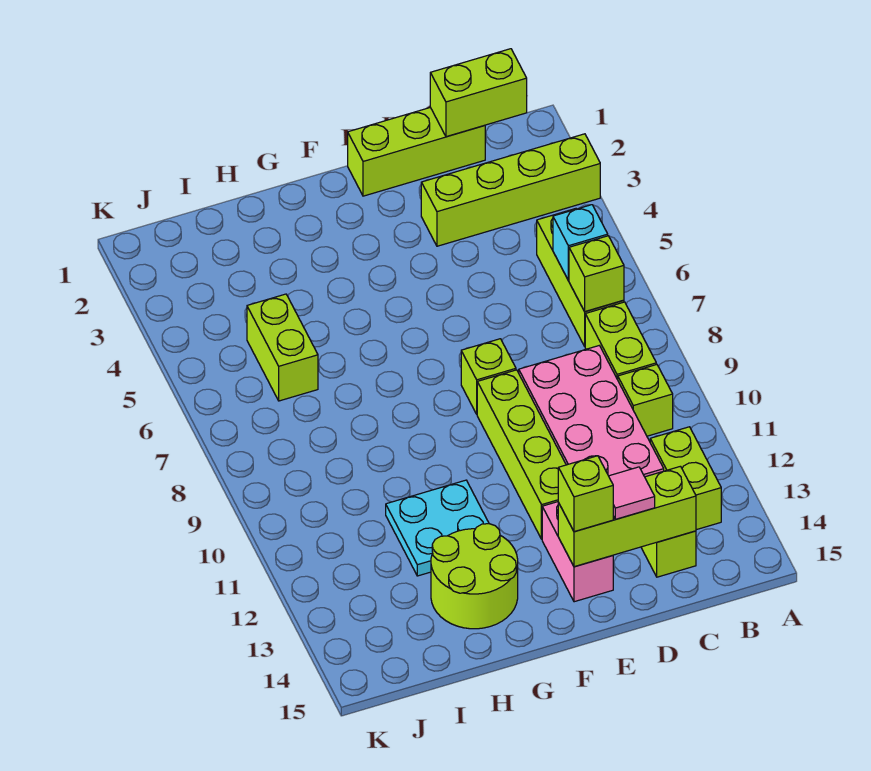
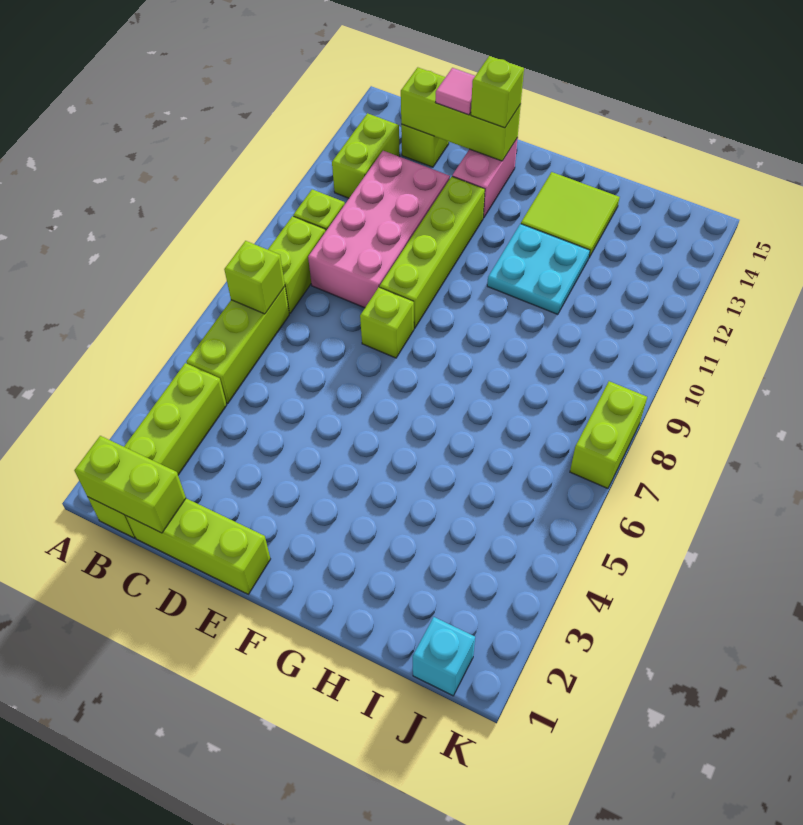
lime brick A3:D3 level 1 -> lime brick B1:B4 level 1
cyan brick B6 level 2 -> cyan brick J1 level 1
lime round brick G13:H14 level 1 -> lime tile G13:H14 level 1
lime brick I5:I6 level 1 -> lime brick K7:K8 level 1

